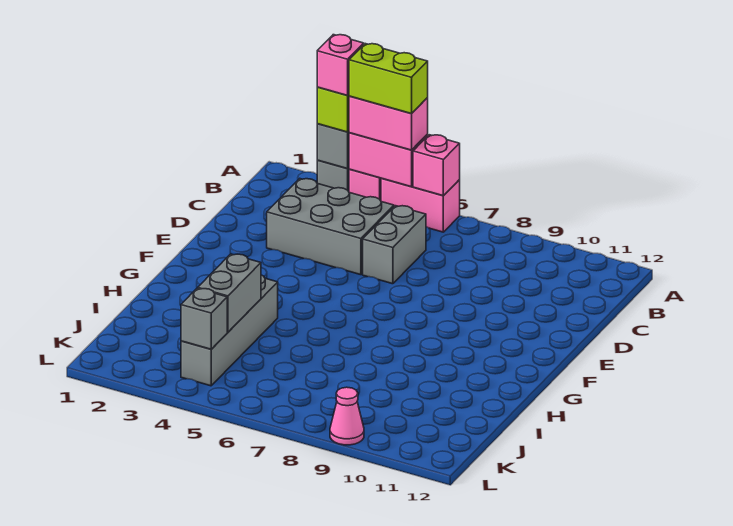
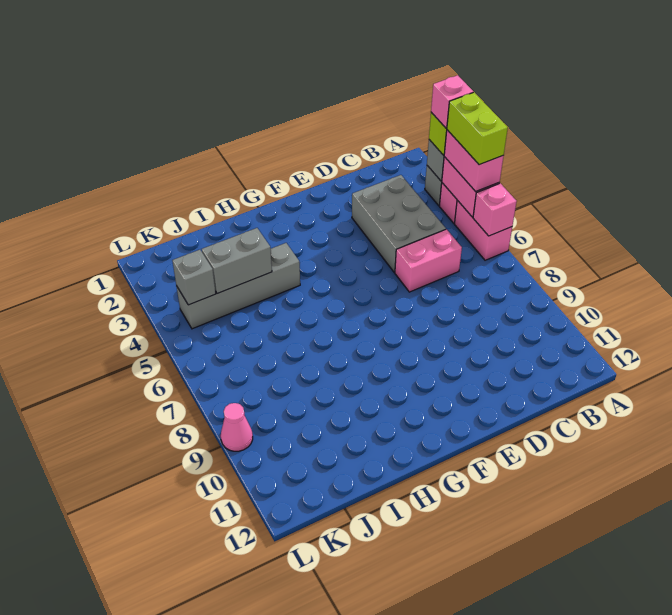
grey brick C6:D6 level 1 -> pink brick C6:D6 level 1

